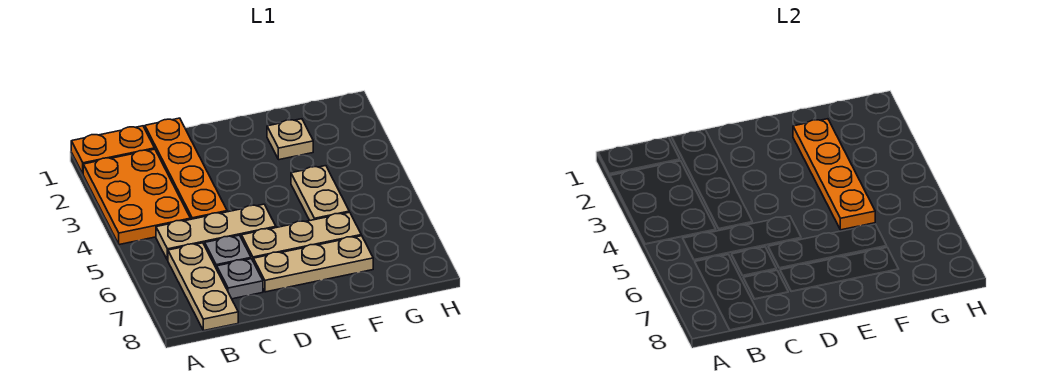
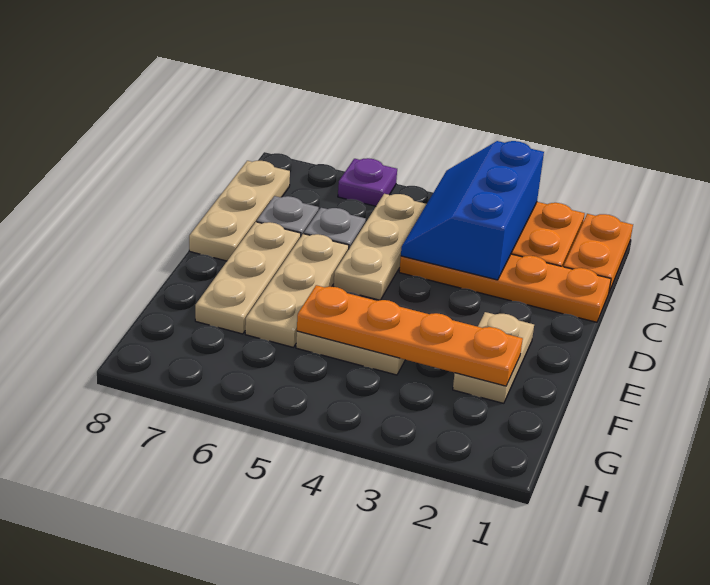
none -> blue slope A3:C4 level 2 top 3
none -> purple plate A6 level 1
tan plate B6:B8 level 1 -> tan plate B8:D8 level 1
tan plate F2 level 1 -> tan plate E2:F2 level 1

